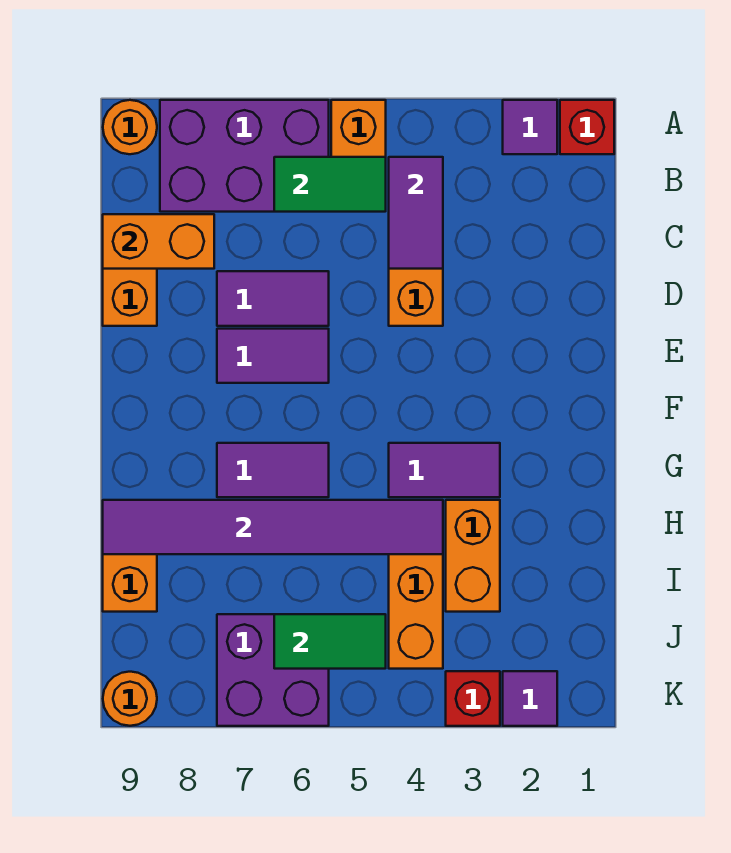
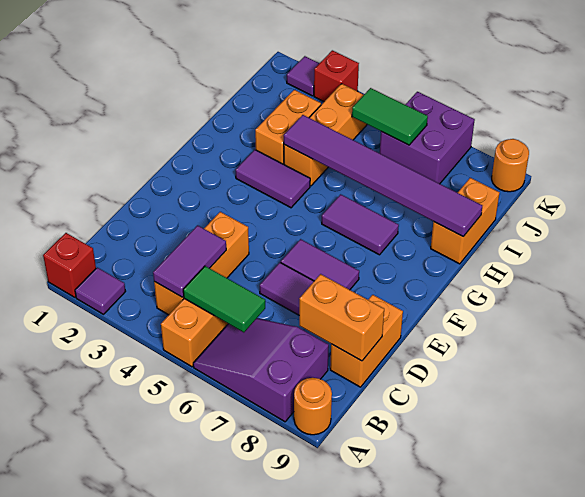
purple brick A6:B8 level 1 -> purple slope A6:B8 level 1 top 8

